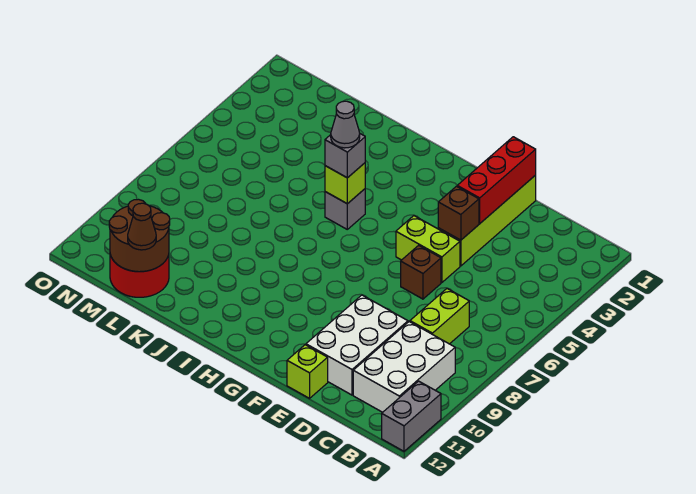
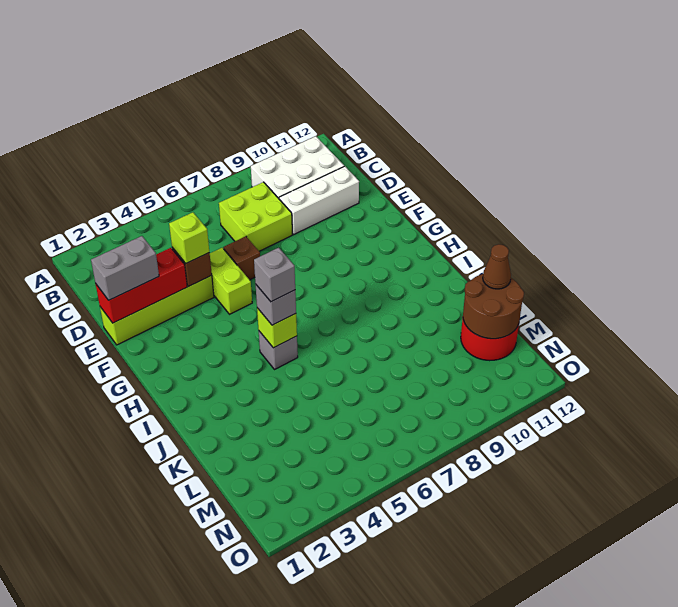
grey brick A11:A12 level 1 -> grey brick E1:E2 level 3
lime brick C7:C8 level 1 -> lime brick C7:D8 level 1
white brick D9:E11 level 1 -> white brick D9:D11 level 1
lime brick E12 level 1 -> lime brick E4 level 3
grey cone I5 level 4 -> grey brick I5 level 4

